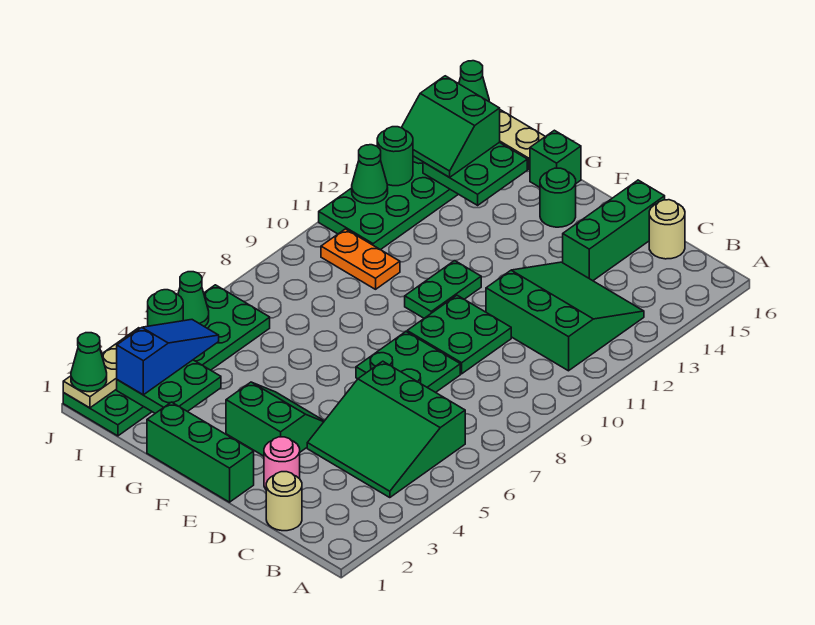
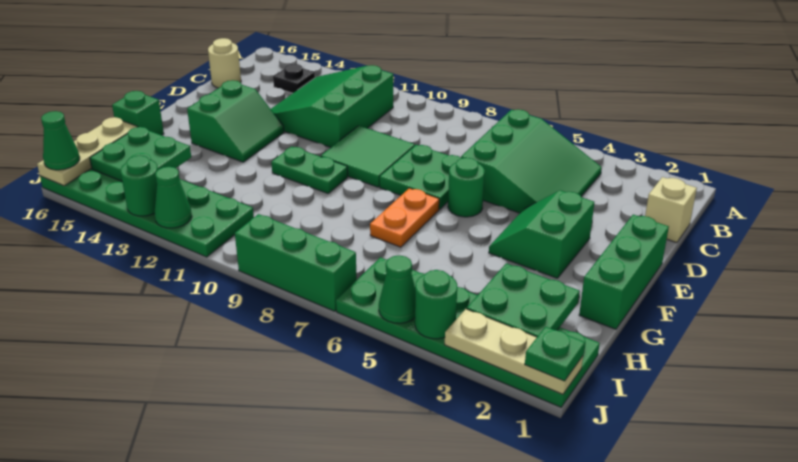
none -> black plate B14 level 1
tan round brick C1 level 1 -> tan brick C1 level 1
pink round brick D2 level 1 -> none
green plate D9:E10 level 1 -> green tile D9:E10 level 1
green brick D14:D16 level 1 -> green brick J7:J9 level 1
green round brick F15 level 1 -> green round brick E6 level 1
orange plate H10:I10 level 1 -> orange plate F7:G7 level 1
blue slope I2:I4 level 3 top 2 -> none
green slope I14:J15 level 3 top 15 -> green slope E13:F14 level 1 top 14
green cone J1 level 3 -> green plate J1 level 3

